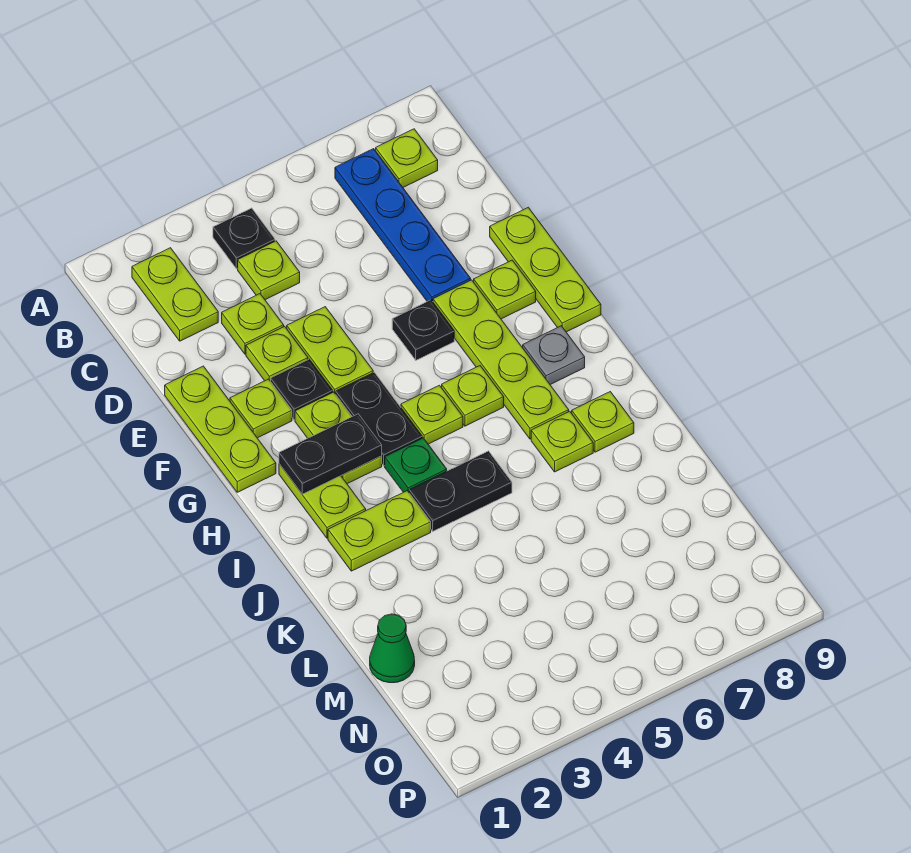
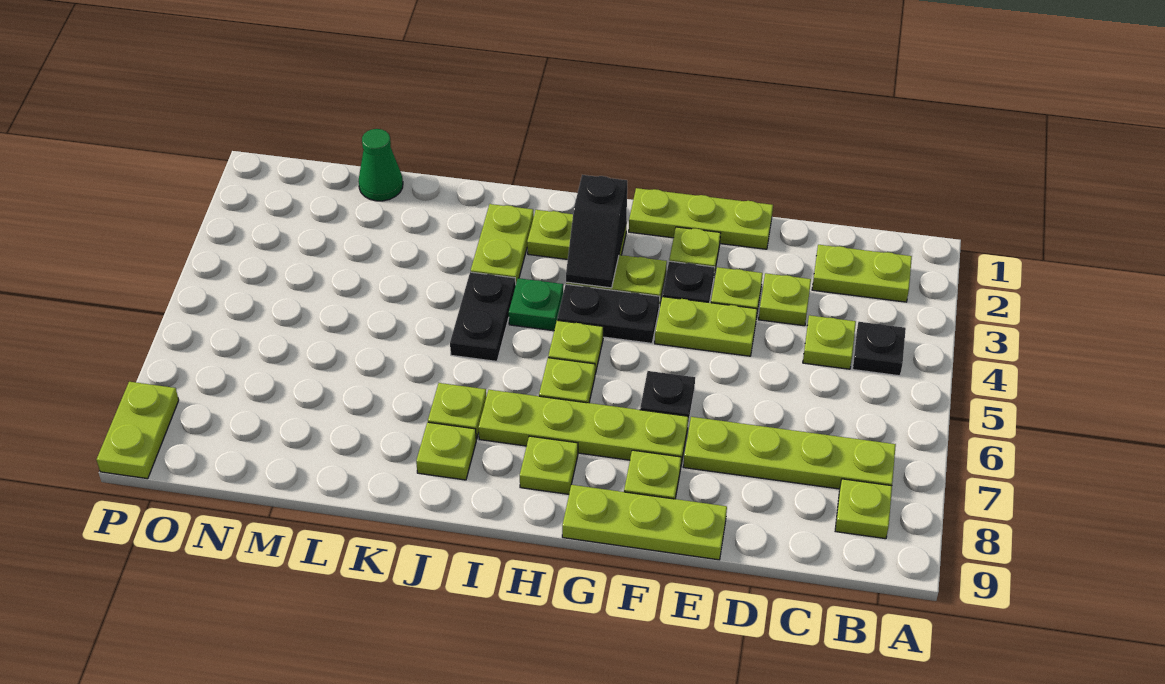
blue plate B7:E7 level 1 -> lime plate B7:E7 level 1
black plate H2:H3 level 2 -> black slope H2:H3 level 2 top 2
grey plate H8 level 1 -> lime plate H8 level 1
none -> lime plate P8:P9 level 1

